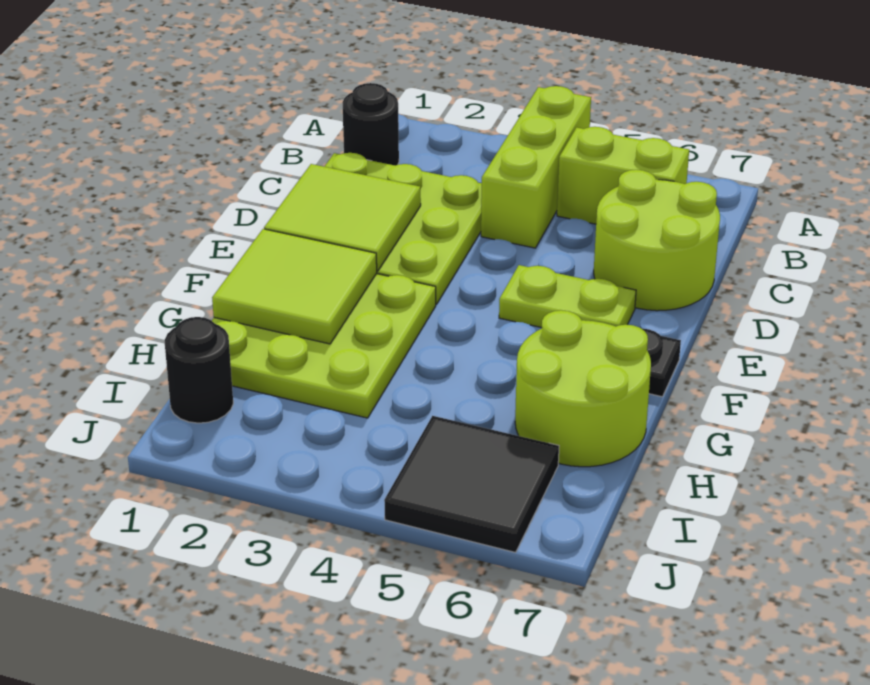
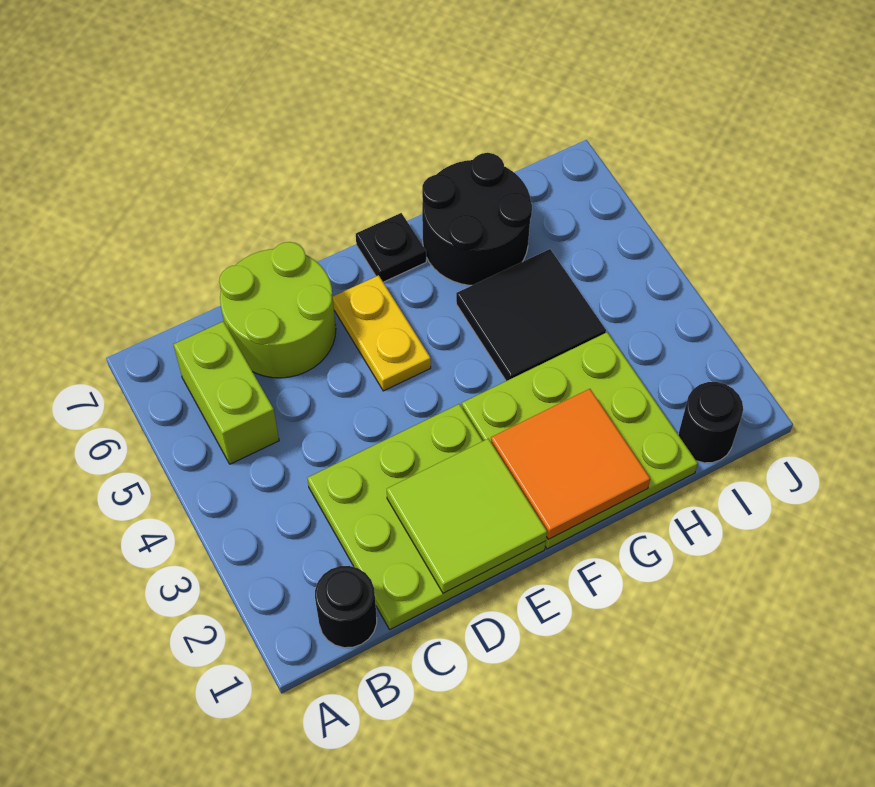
lime brick A4:C4 level 1 -> none
lime plate E5:E6 level 1 -> yellow plate E5:E6 level 1
lime tile F1:G2 level 2 -> orange tile F1:G2 level 2
lime round brick G6:H7 level 1 -> black round brick G6:H7 level 1
black tile I5:J6 level 1 -> black tile G4:H5 level 1

